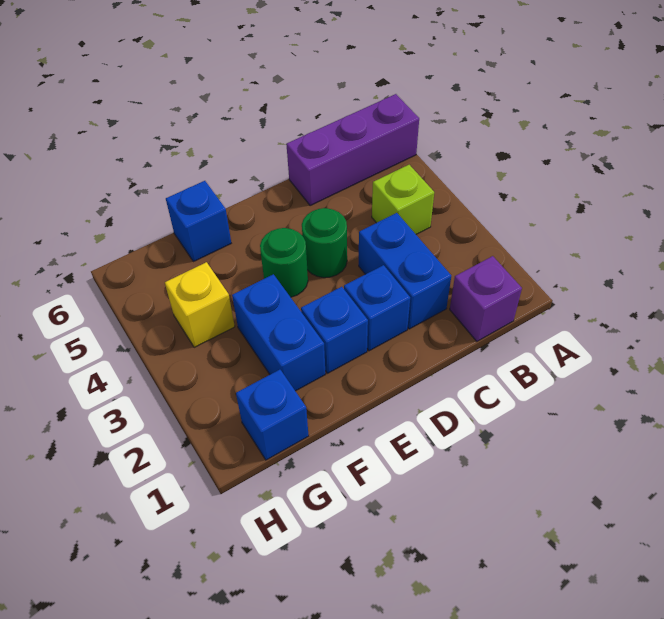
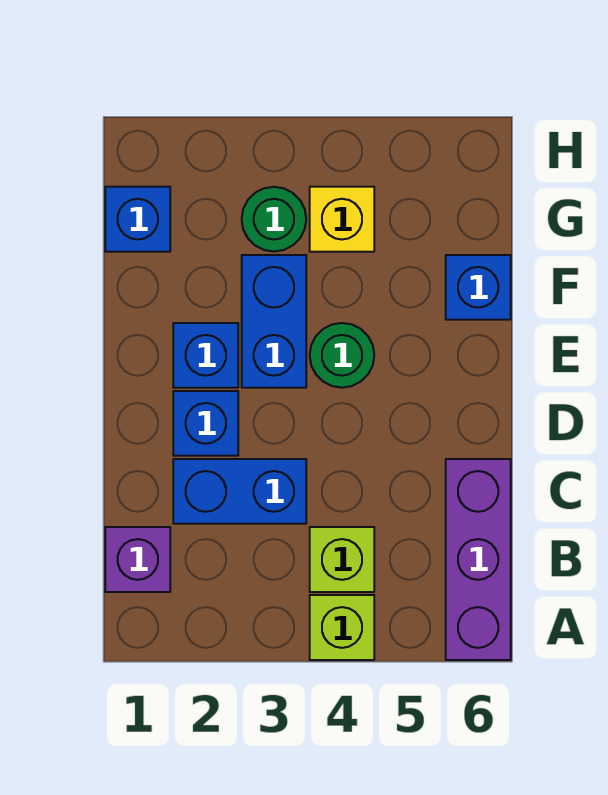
none -> lime brick A4 level 1
green round brick D4 level 1 -> green round brick G3 level 1
blue brick F2:F3 level 1 -> blue brick E3:F3 level 1

